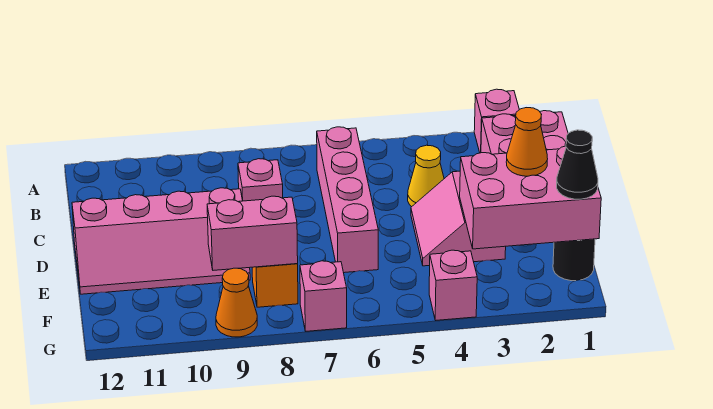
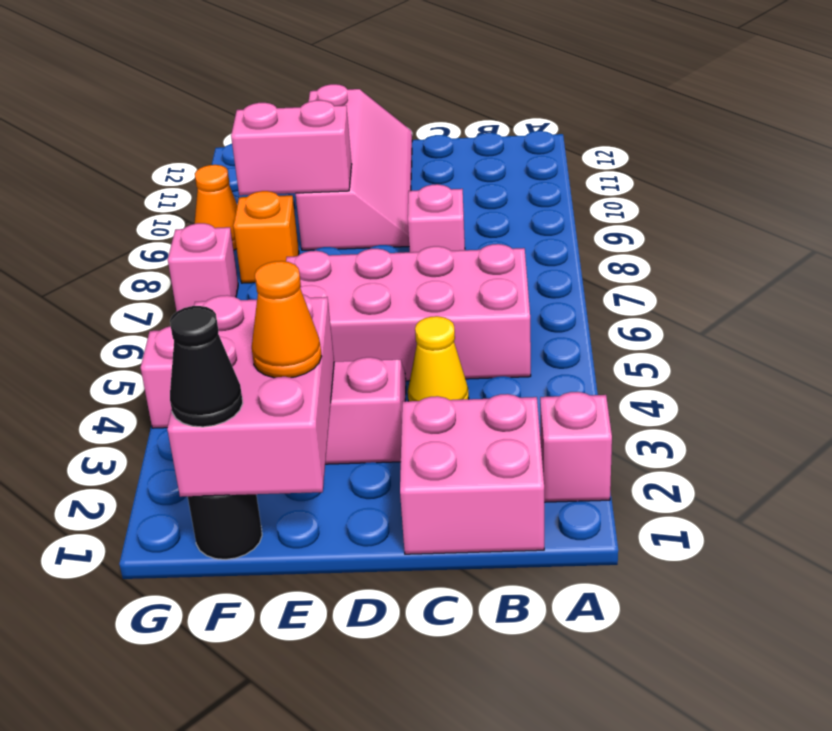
pink brick B6:E6 level 1 -> pink brick B5:E6 level 1
pink slope D9:E12 level 1 top D -> pink slope D9:E12 level 1 top E
pink brick F8:F9 level 2 -> pink brick E9:F9 level 2

